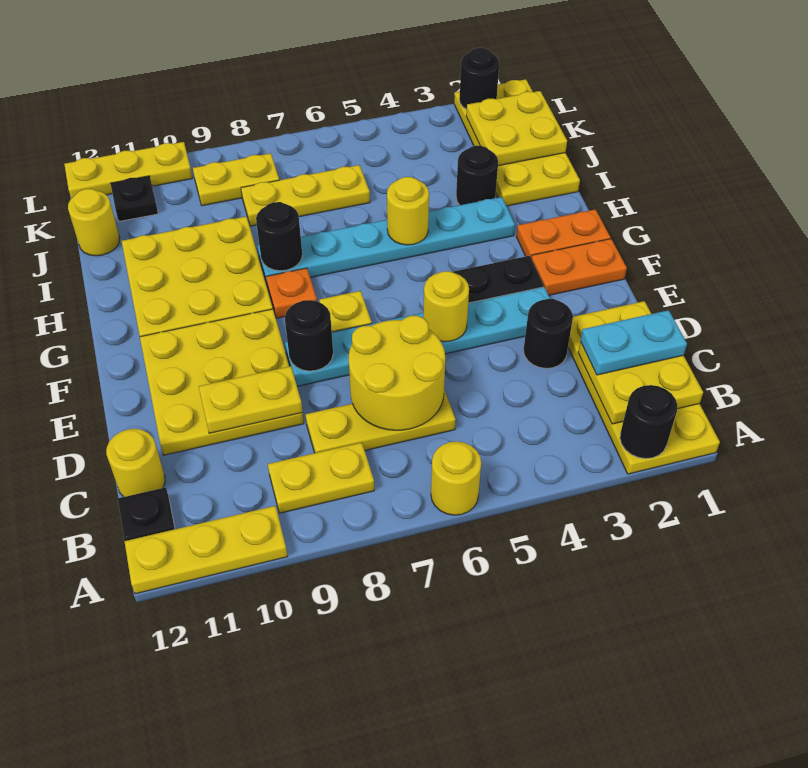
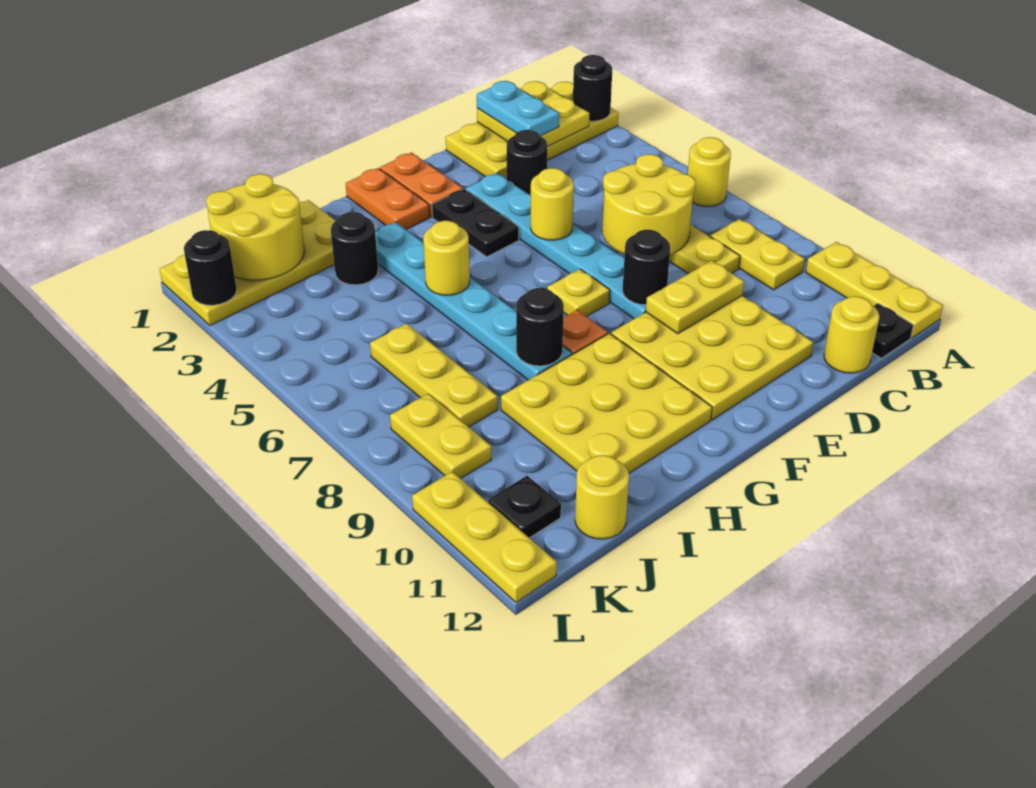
yellow plate D9:D10 level 2 -> yellow plate D9:E9 level 2
yellow plate J1:K2 level 2 -> yellow round brick J1:K2 level 2

